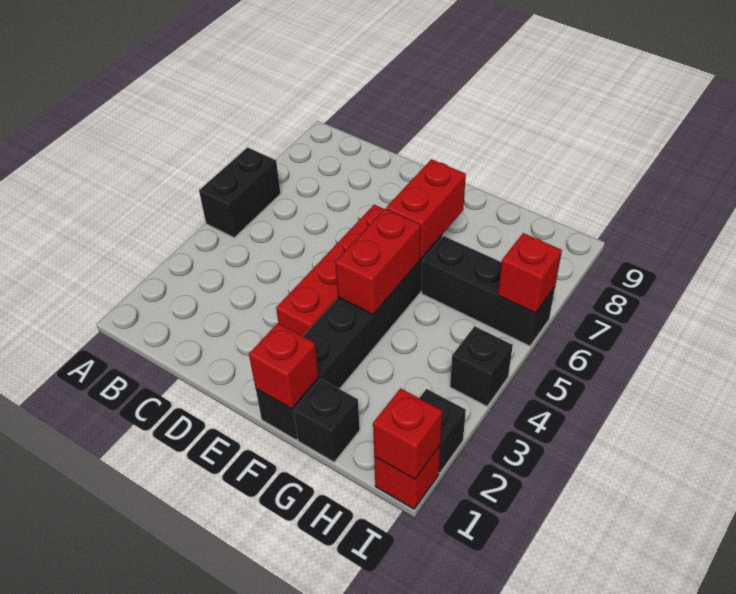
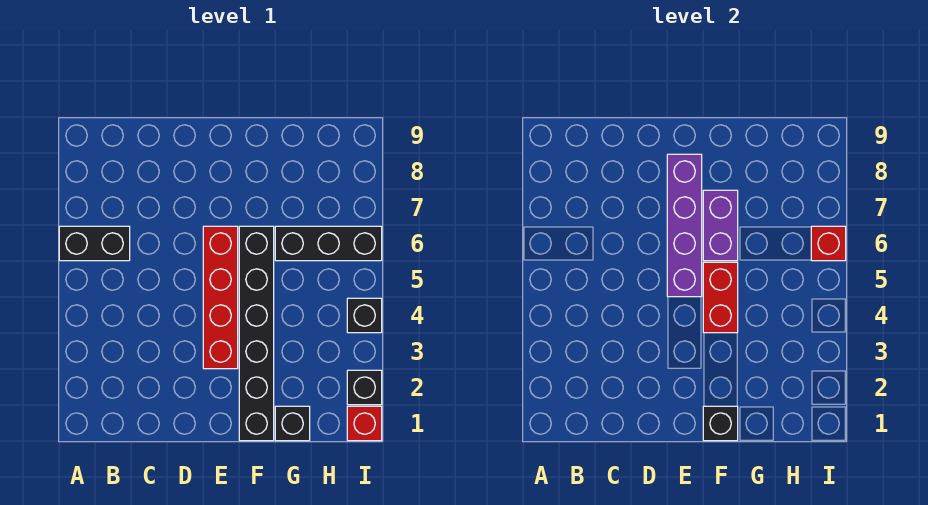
black brick A5:A6 level 1 -> black brick A6:B6 level 1
none -> purple brick E5:E8 level 2
red brick F1 level 2 -> black brick F1 level 2
red brick F6:F7 level 2 -> purple brick F6:F7 level 2
red brick I1 level 2 -> none

